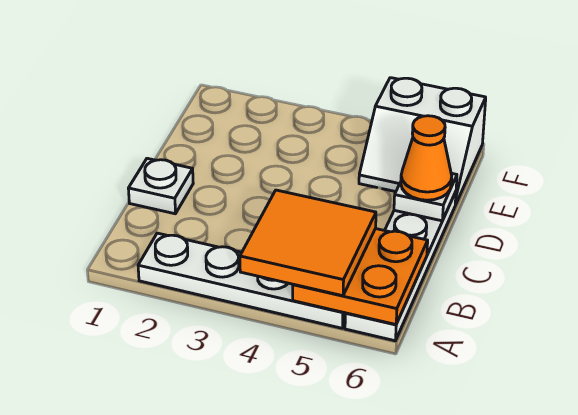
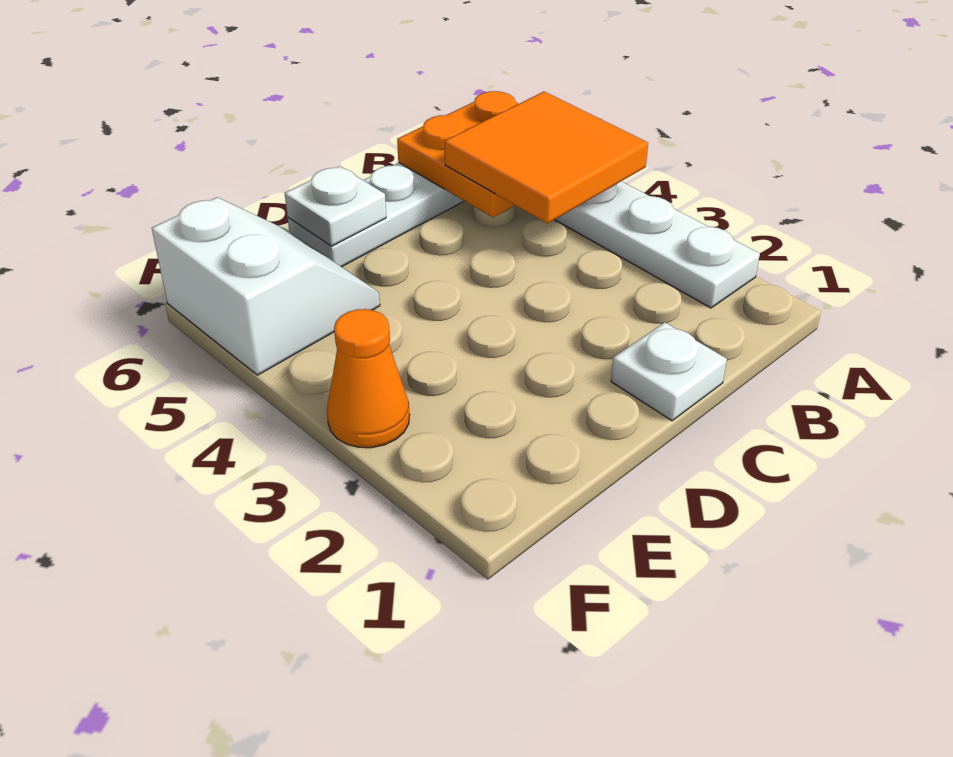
orange cone D6 level 3 -> orange cone F3 level 1

